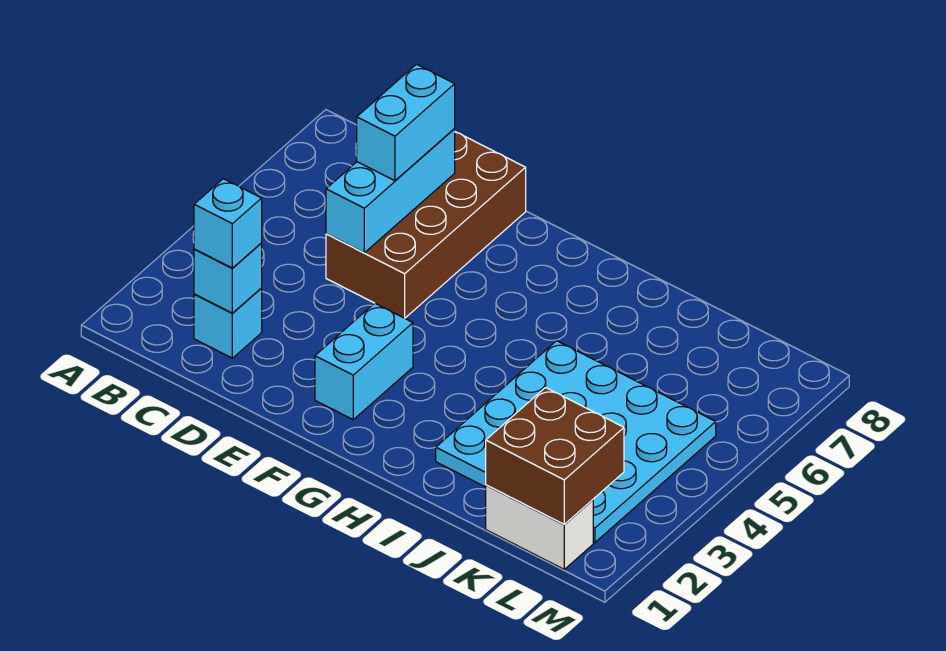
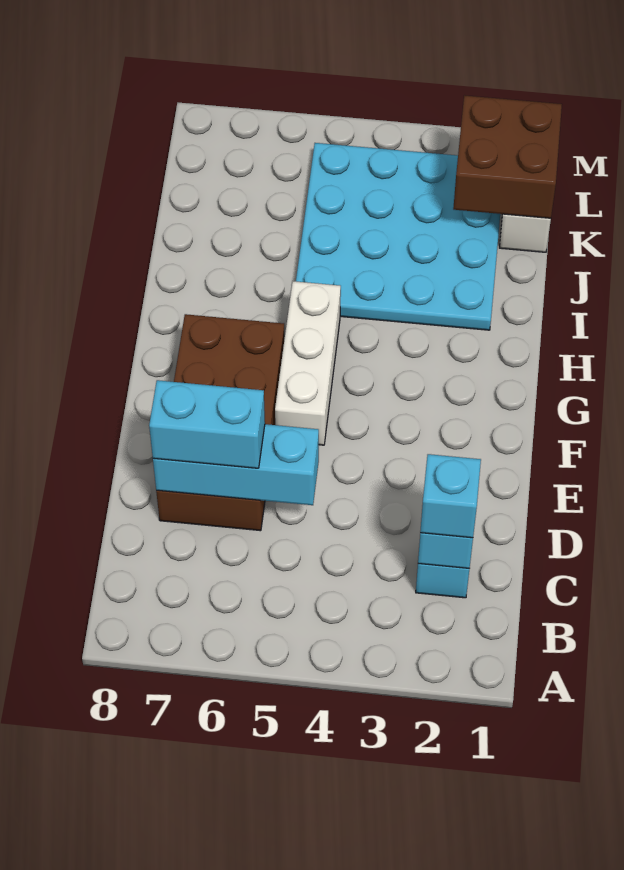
brown brick D5:E8 level 1 -> brown brick D6:G7 level 1
cyan brick F2:F3 level 1 -> none
none -> white brick F5:H5 level 1

